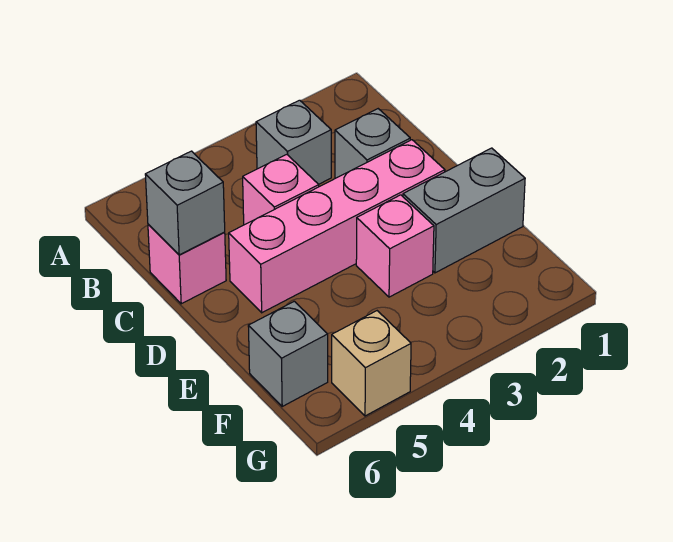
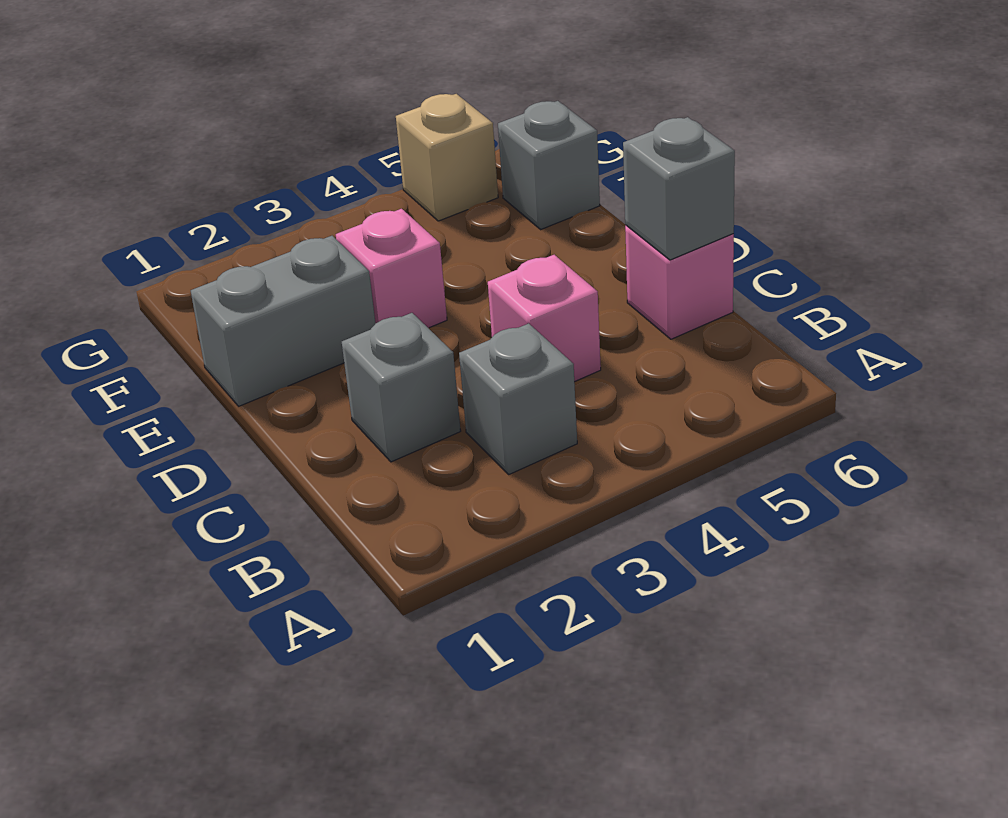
pink brick D2:D5 level 1 -> none

